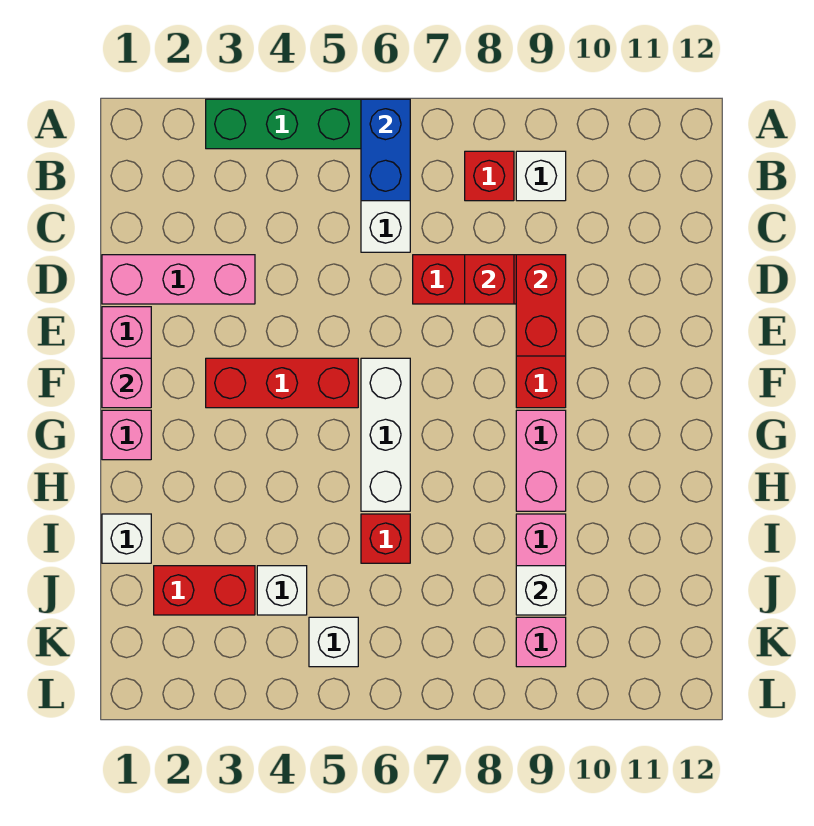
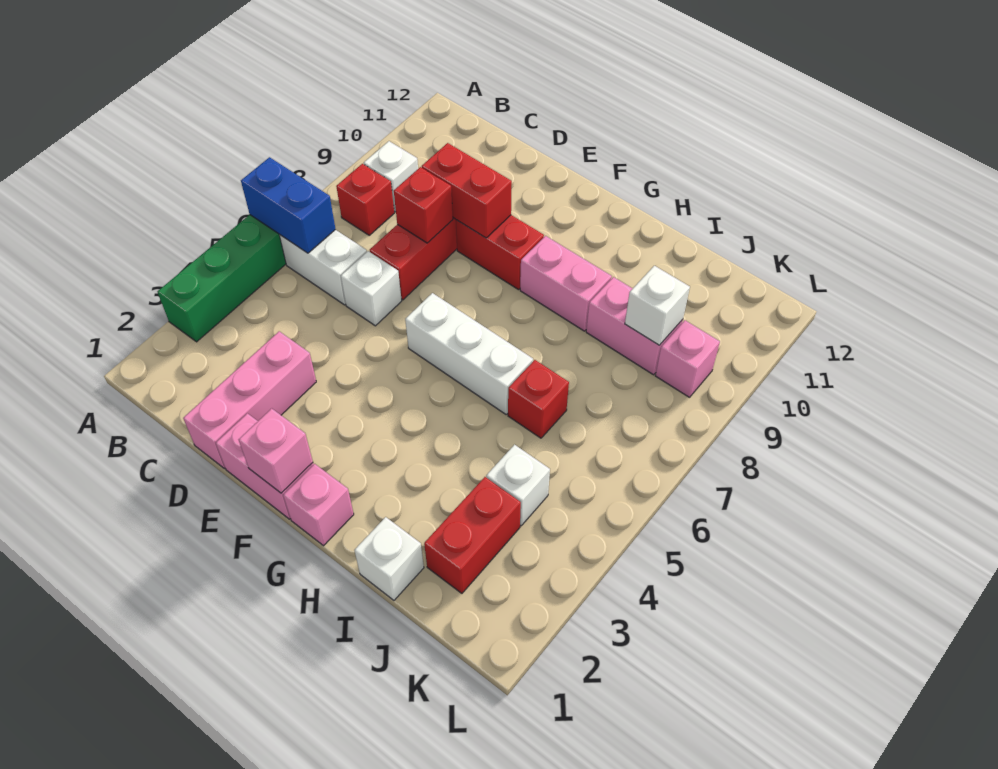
red brick F3:F5 level 1 -> none
white brick K5 level 1 -> white brick D6 level 1

